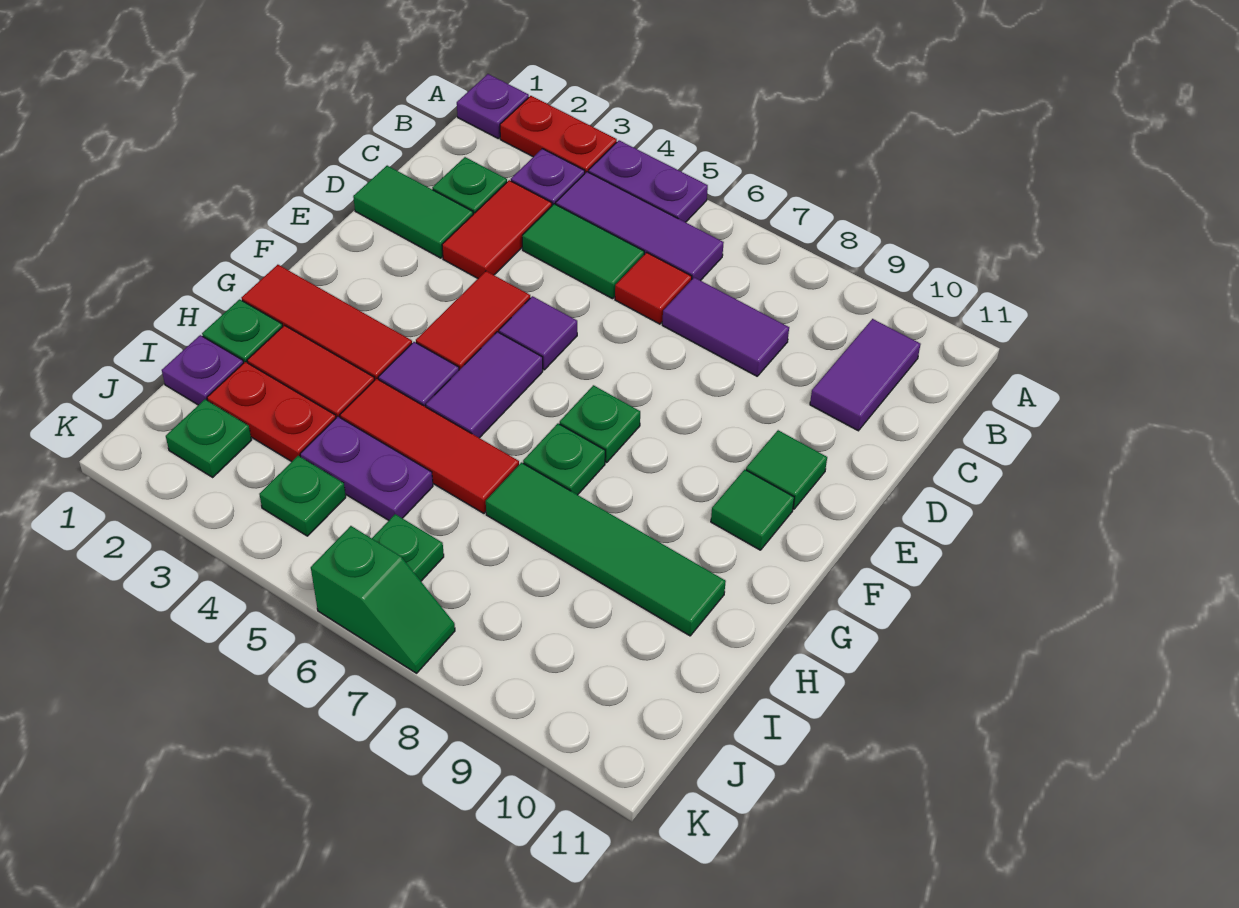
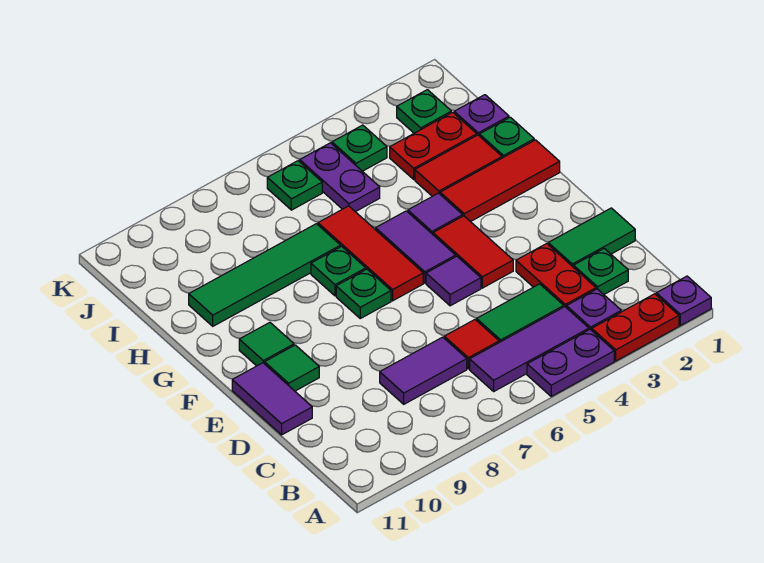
purple tile B10:C10 level 1 -> purple tile D11:E11 level 1
red tile C3:D3 level 1 -> red plate C3:D3 level 1
red tile H4:H6 level 1 -> red tile F6:H6 level 1
purple plate I4:I5 level 1 -> purple plate I5:J5 level 1
green slope K6:K7 level 1 top 6 -> none

